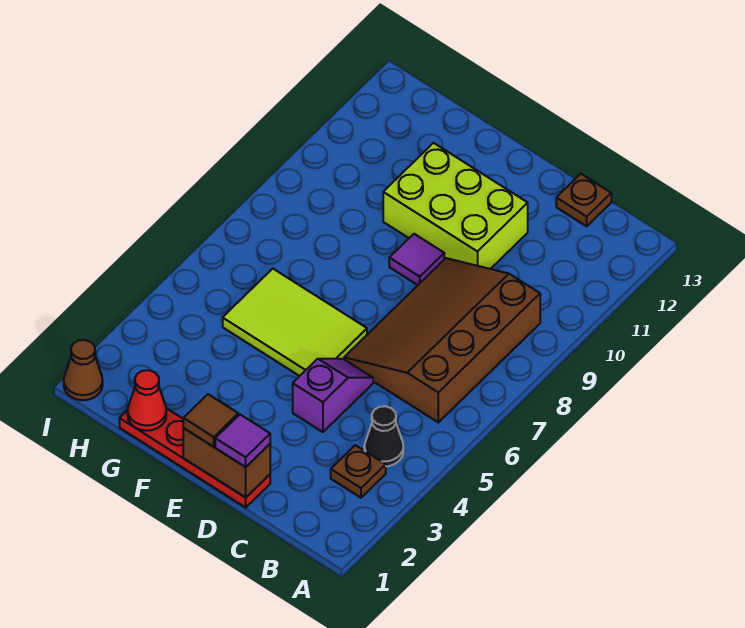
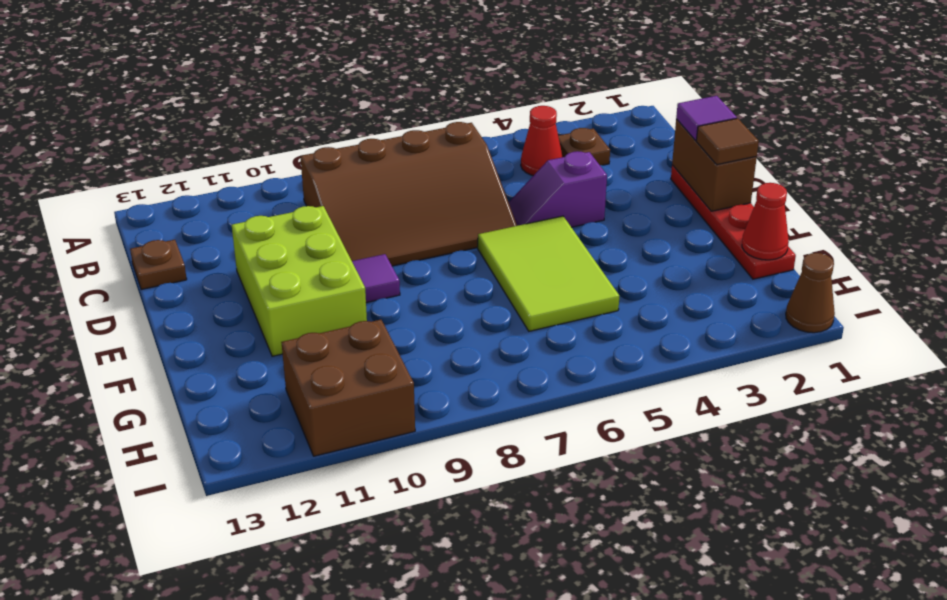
black cone B4 level 1 -> red cone B4 level 1
none -> brown brick H10:I11 level 1

